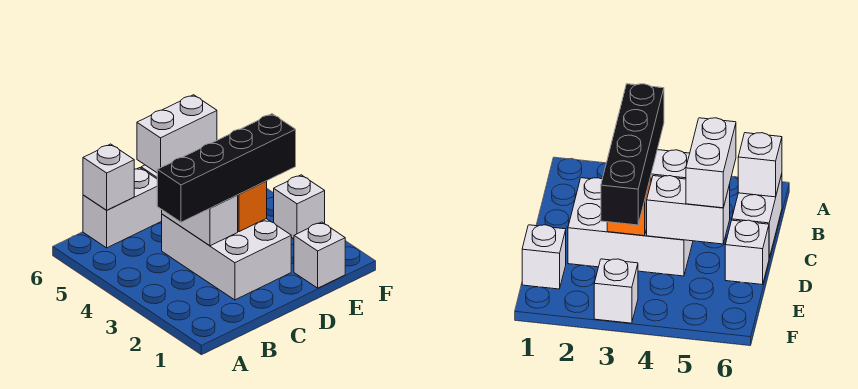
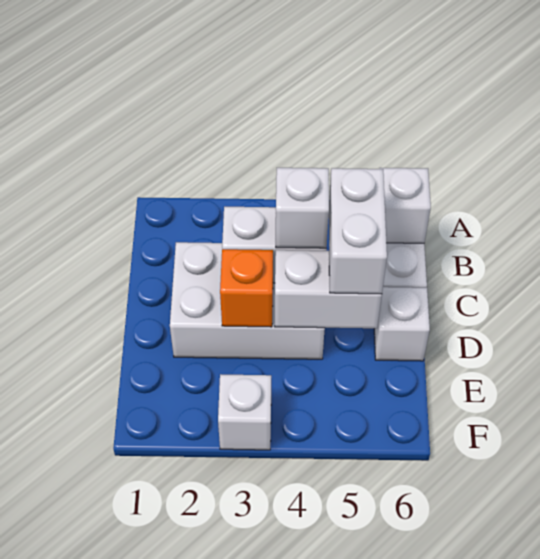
black brick B3:E3 level 3 -> none
white brick E1 level 1 -> white brick C4 level 3

